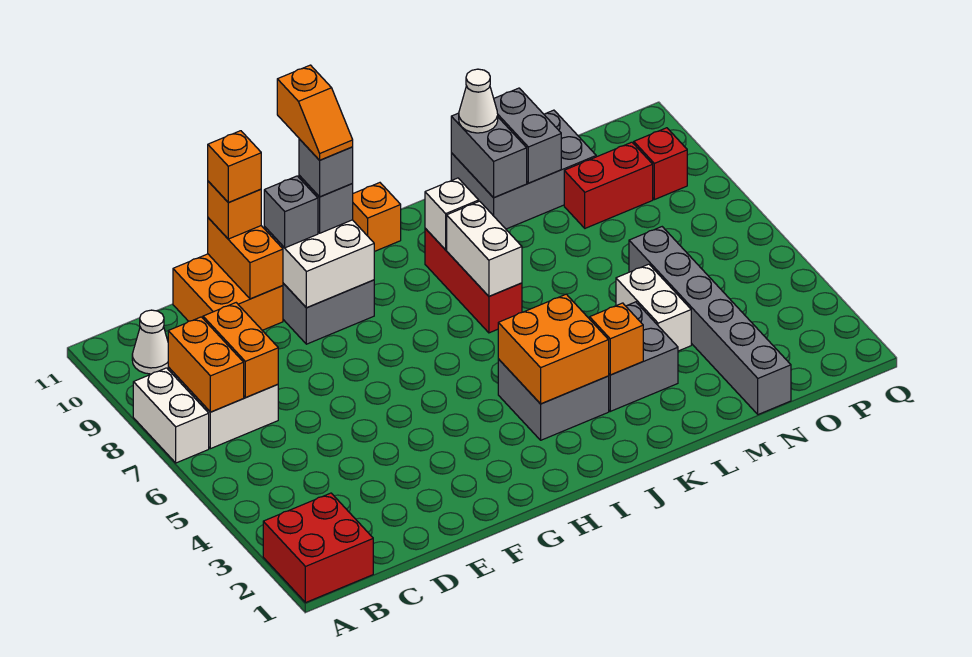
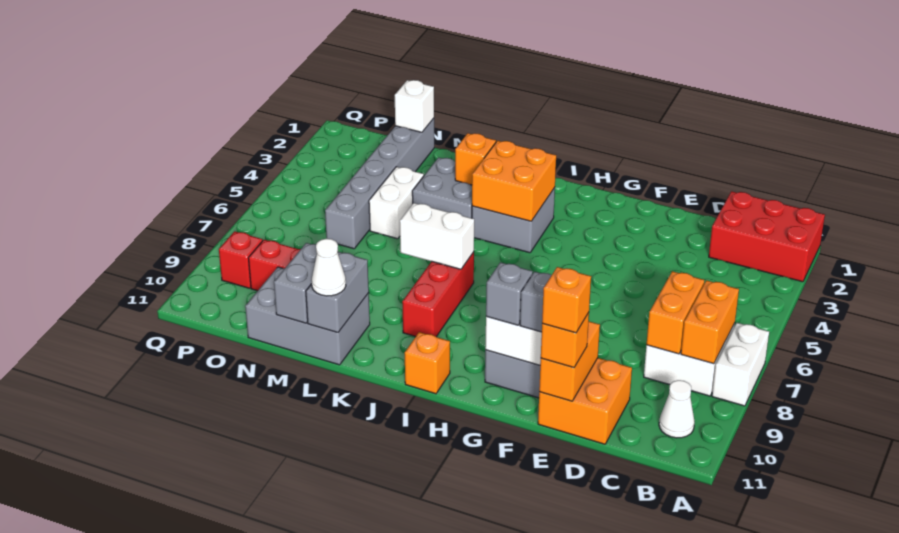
red brick A1:B2 level 1 -> red brick A1:C2 level 1
grey brick G10 level 4 -> none
orange slope G10:G11 level 5 top 11 -> none
white brick J7:J8 level 2 -> white brick J7:K7 level 2
white brick J9 level 2 -> white brick N1 level 2

